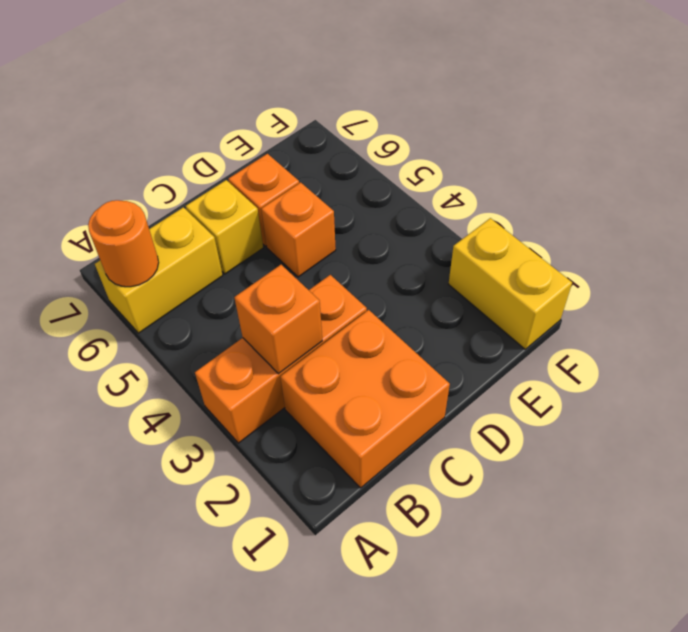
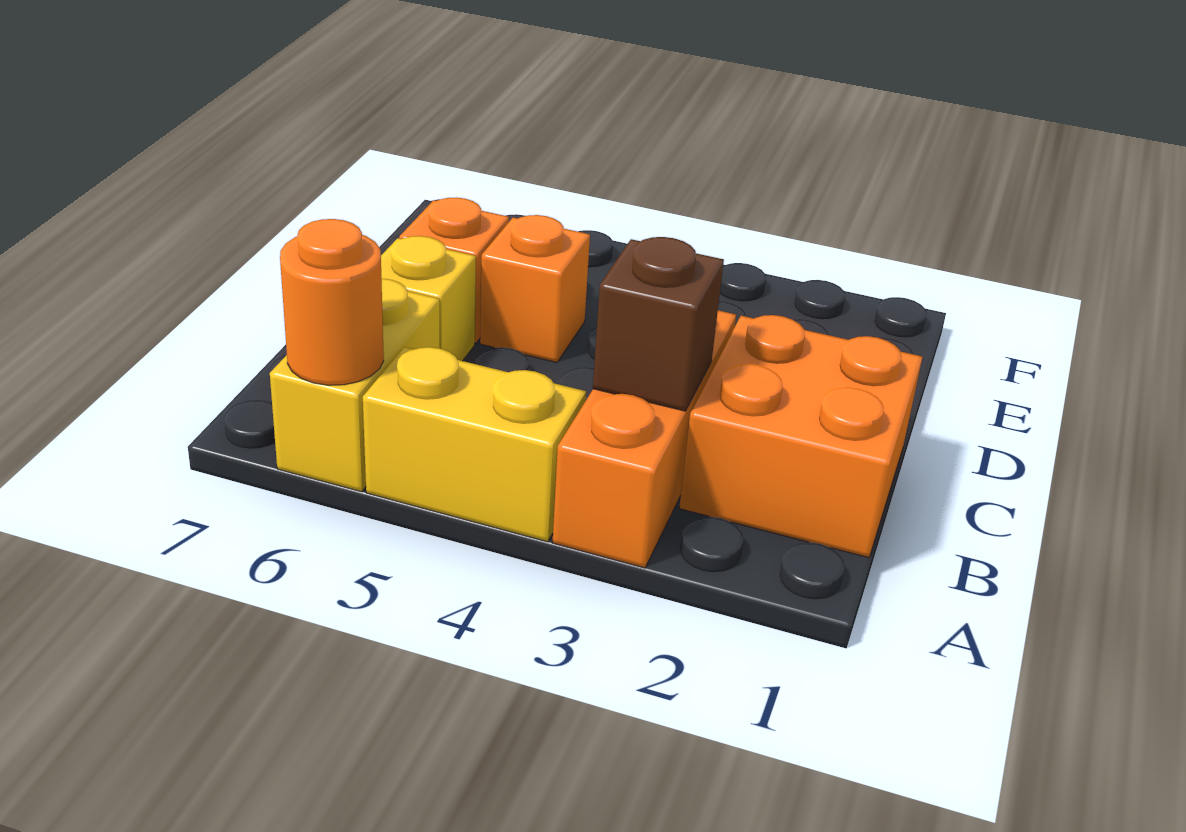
orange brick B3 level 2 -> brown brick B3 level 2
yellow brick F1:F2 level 1 -> yellow brick A4:A5 level 1

